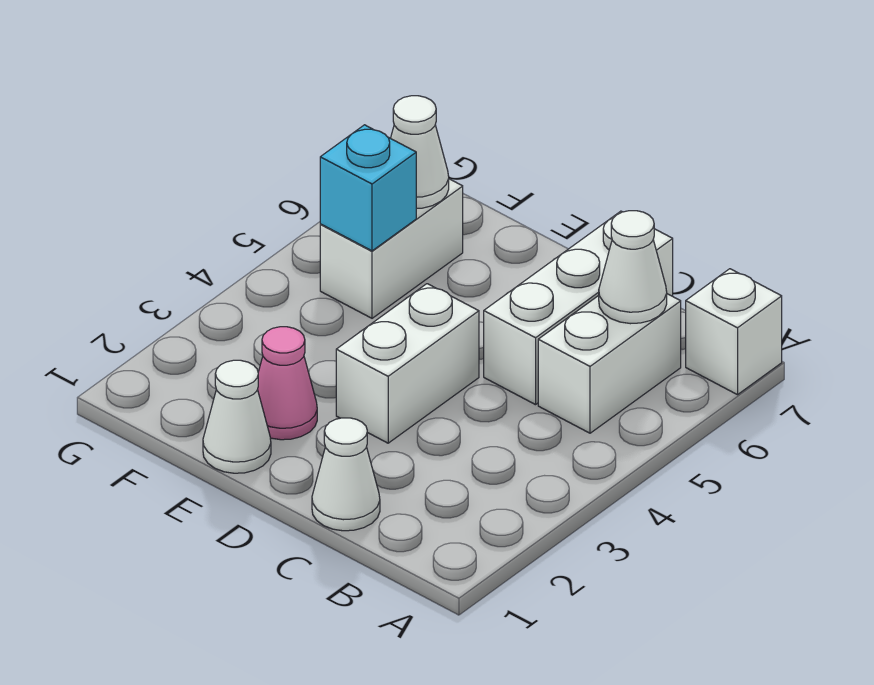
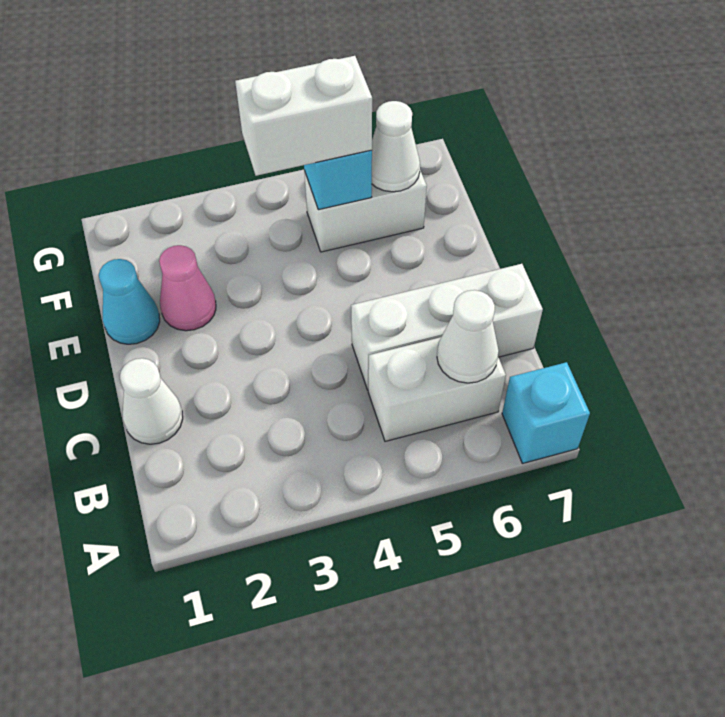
white brick A7 level 1 -> cyan brick A7 level 1
white brick D3:D4 level 1 -> white brick F4:F5 level 3
white cone E1 level 1 -> cyan cone E1 level 1

